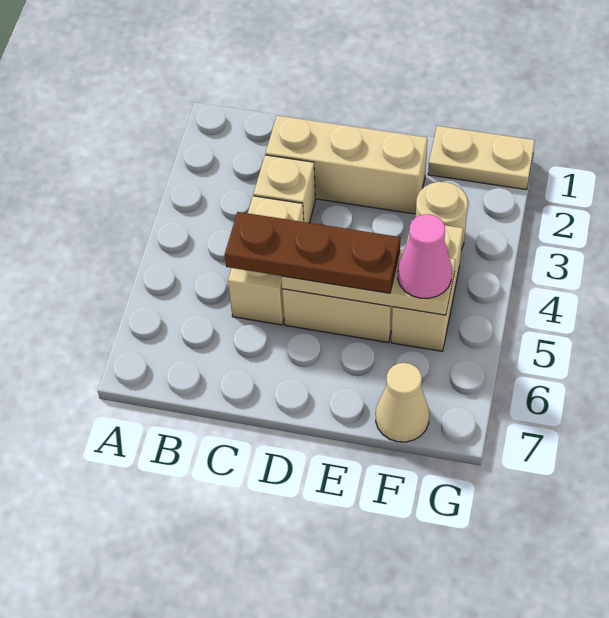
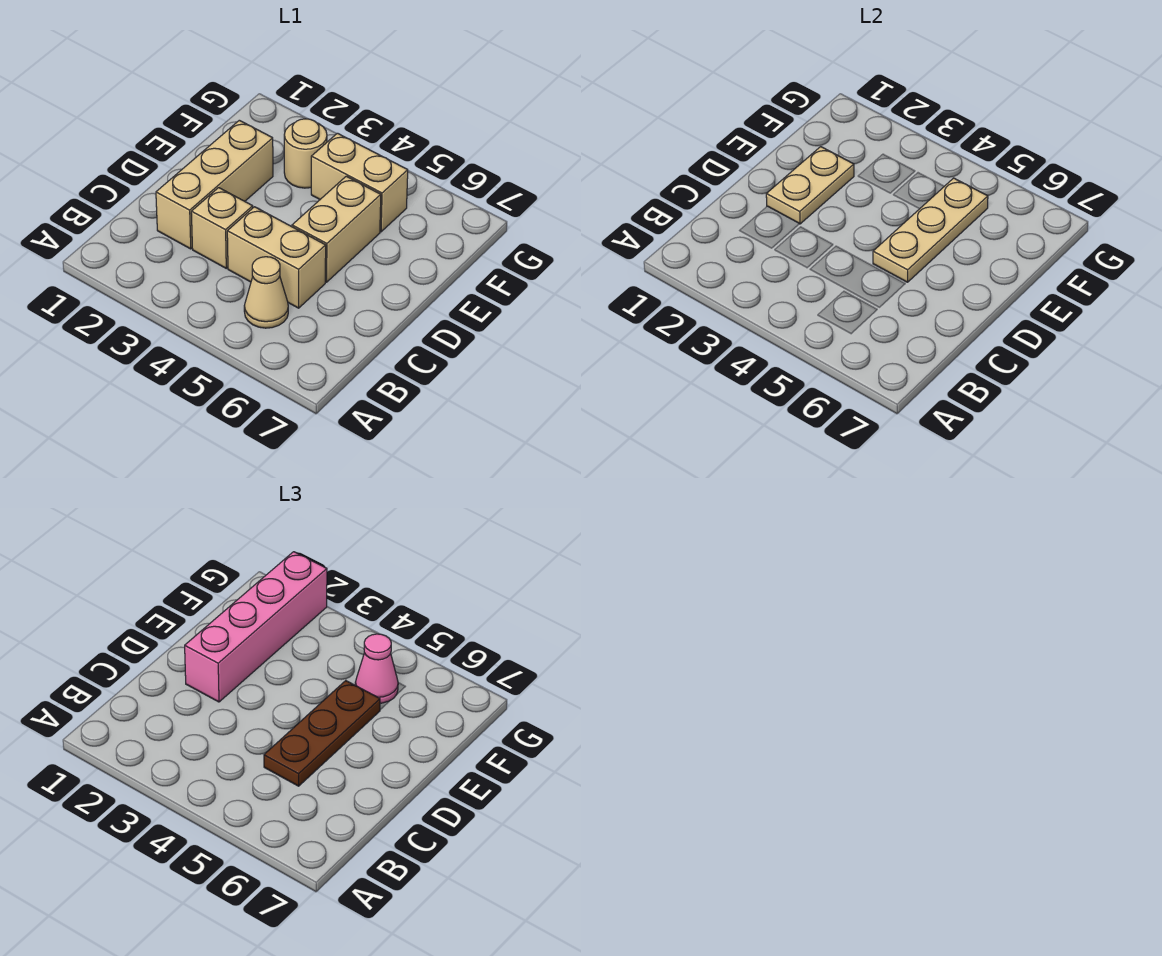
none -> pink brick D2:G2 level 3
tan plate F1:G1 level 1 -> tan plate D2:E2 level 2
tan cone F7 level 1 -> tan cone B5 level 1

